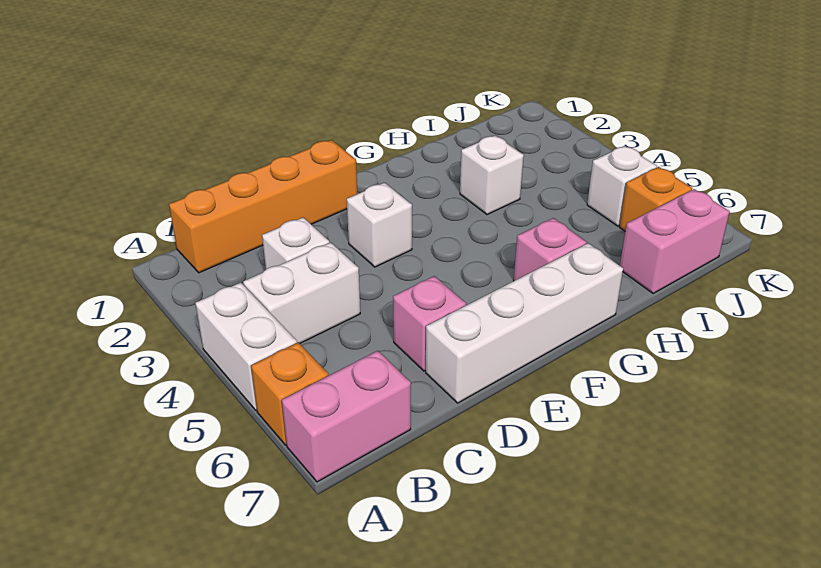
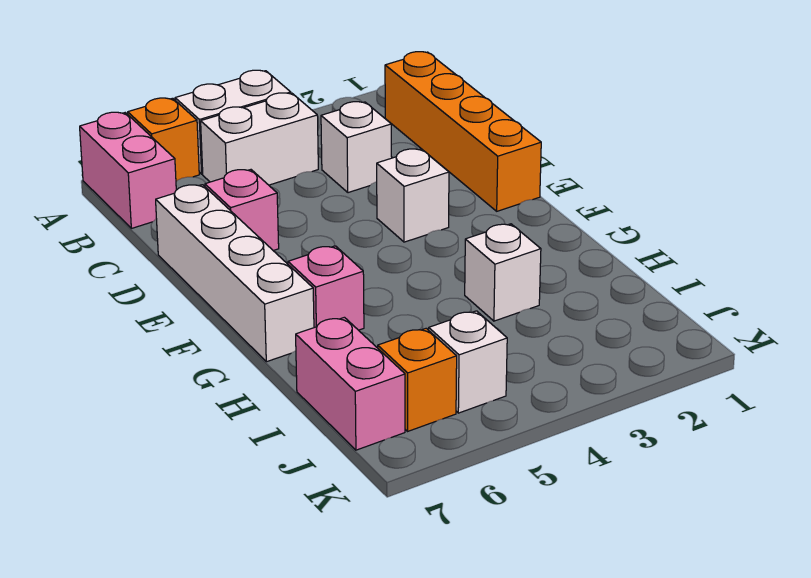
white brick B4:C4 level 1 -> white brick B4:B5 level 1

